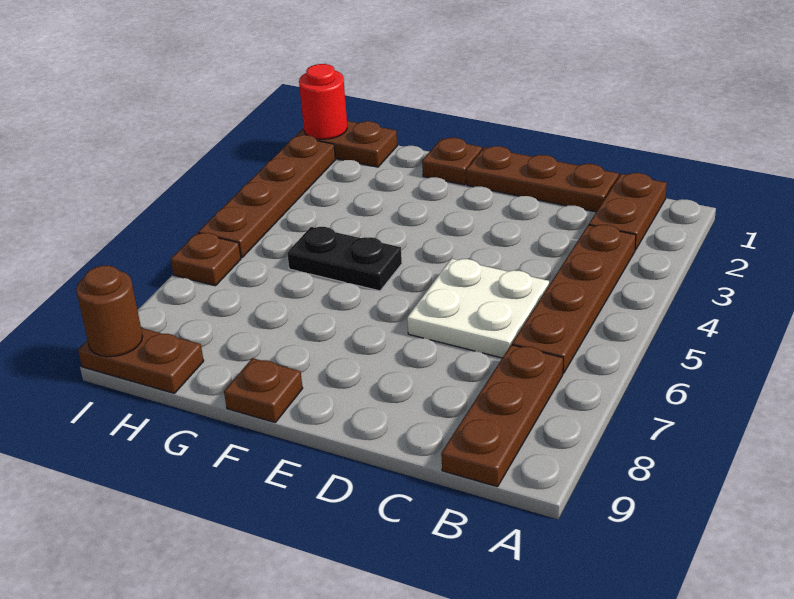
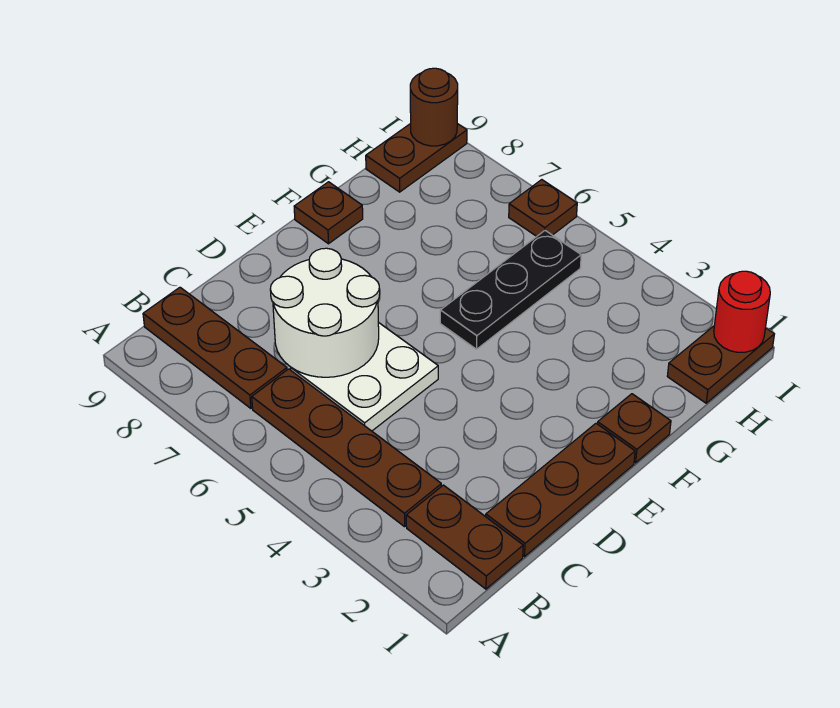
none -> white round brick C6:D7 level 2
black plate F5:G5 level 1 -> black plate F5:H5 level 1
brown plate I2:I5 level 1 -> none

